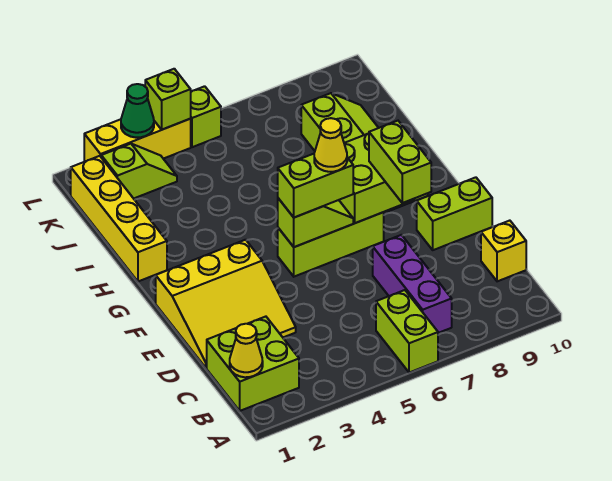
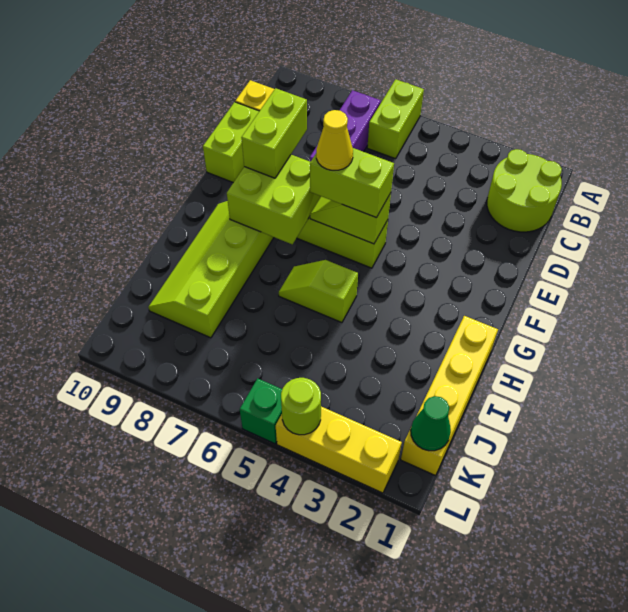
lime brick B1:C2 level 1 -> lime round brick B1:C2 level 1
yellow cone B1 level 2 -> none
yellow slope D1:F3 level 1 top F -> none
lime brick E9:E10 level 1 -> lime brick D10:E10 level 1
lime slope K2:K3 level 1 top 2 -> lime slope H5:H6 level 1 top 5
green cone L3 level 2 -> green cone K1 level 2
lime brick L4 level 2 -> lime round brick L4 level 2
lime brick L5 level 1 -> green brick L5 level 1

